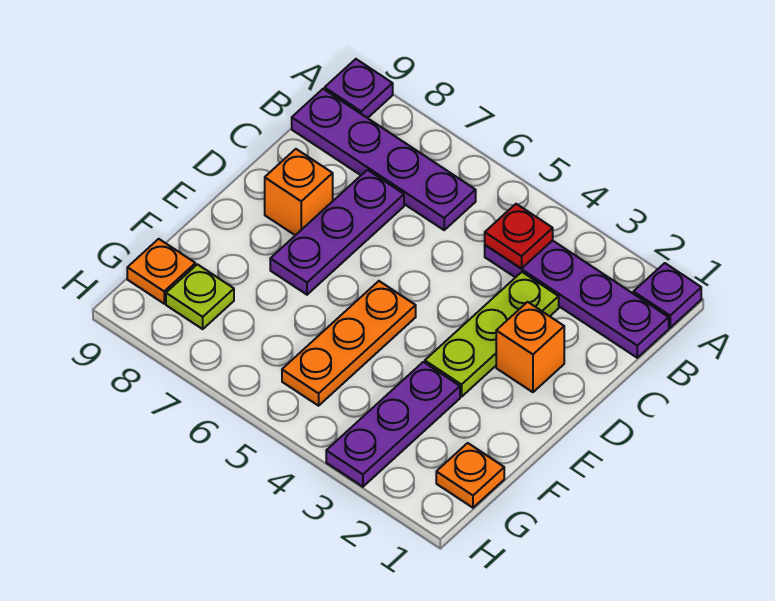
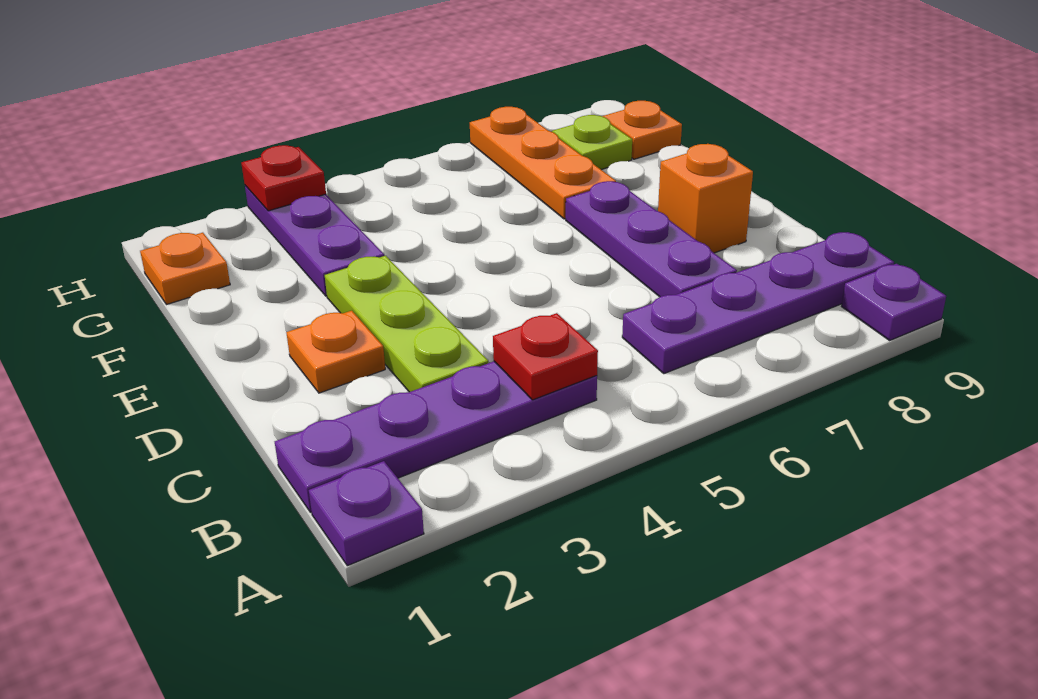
orange brick D2 level 1 -> orange plate D2 level 1
orange plate E5:G5 level 1 -> orange plate F7:H7 level 1
none -> red plate H3 level 2

